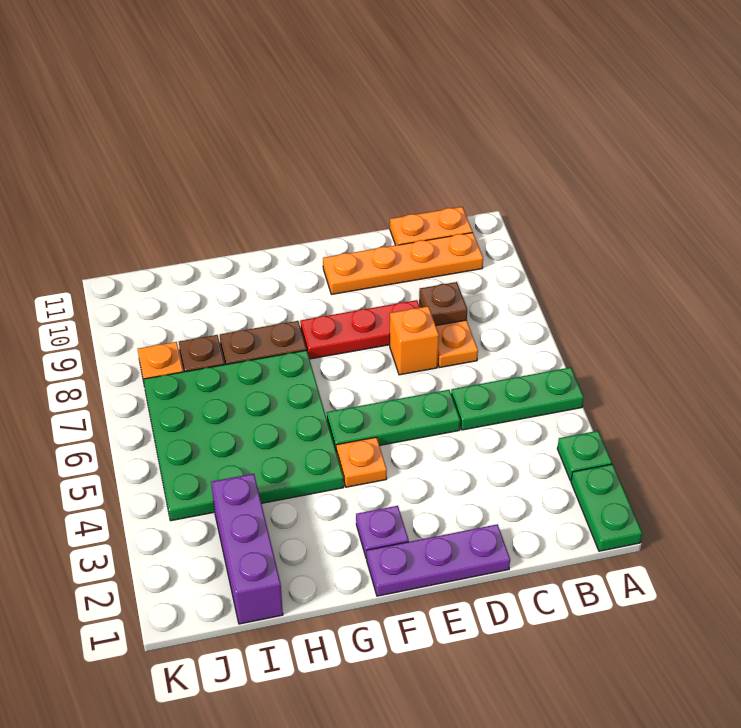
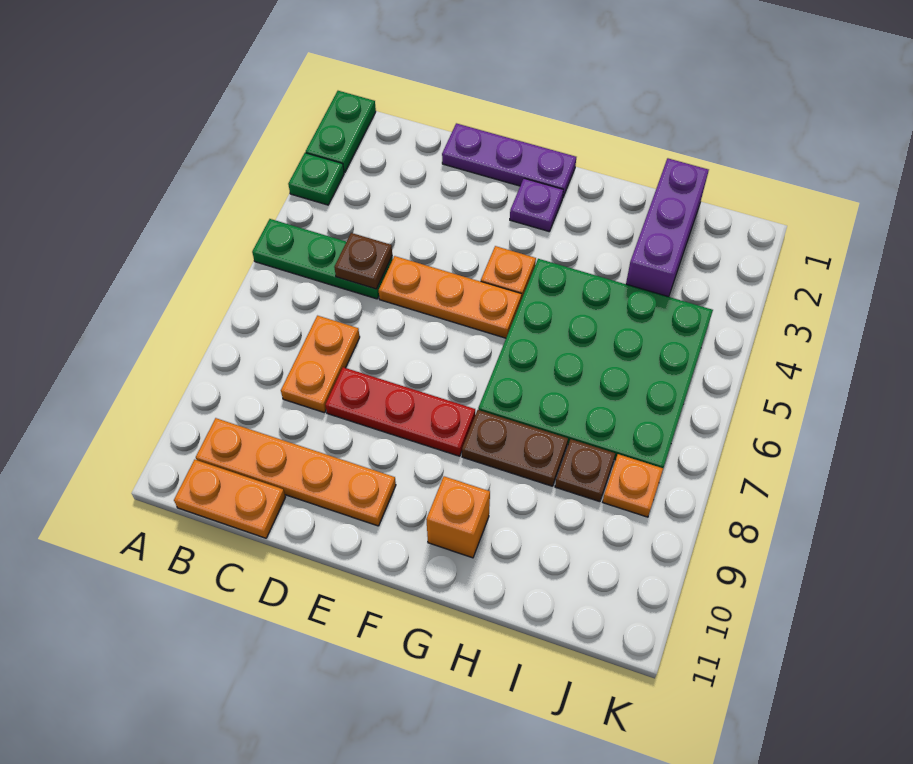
brown plate C8 level 2 -> brown plate C5 level 2
green plate D5:F5 level 1 -> orange plate D5:F5 level 1
orange brick D7 level 1 -> orange brick G10 level 1

